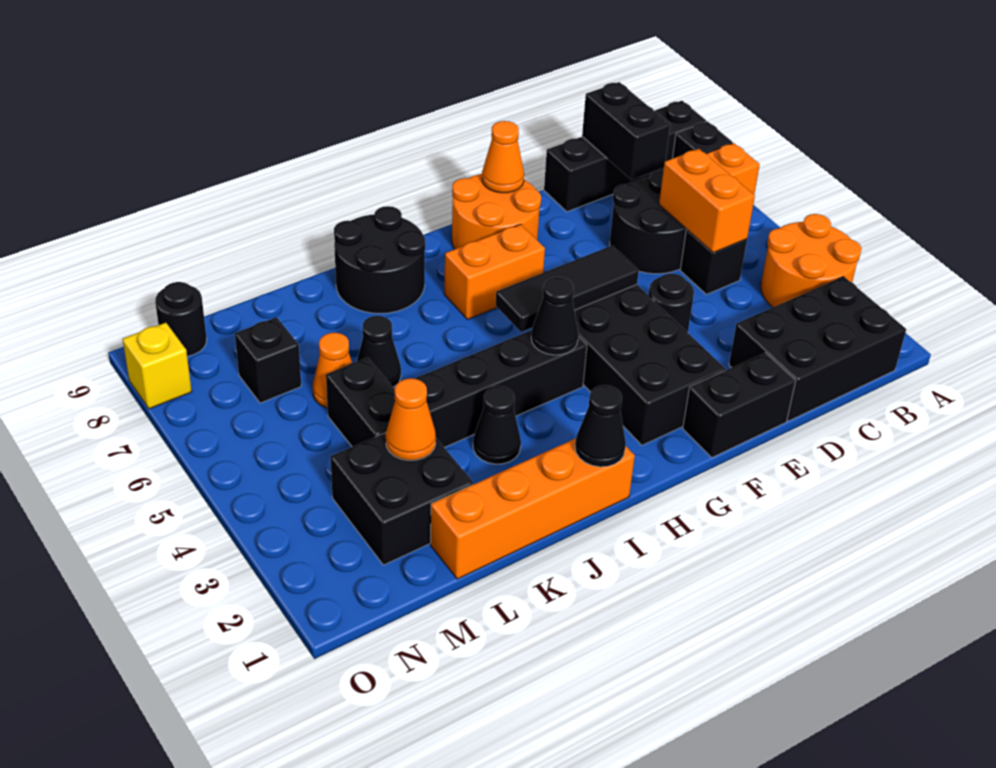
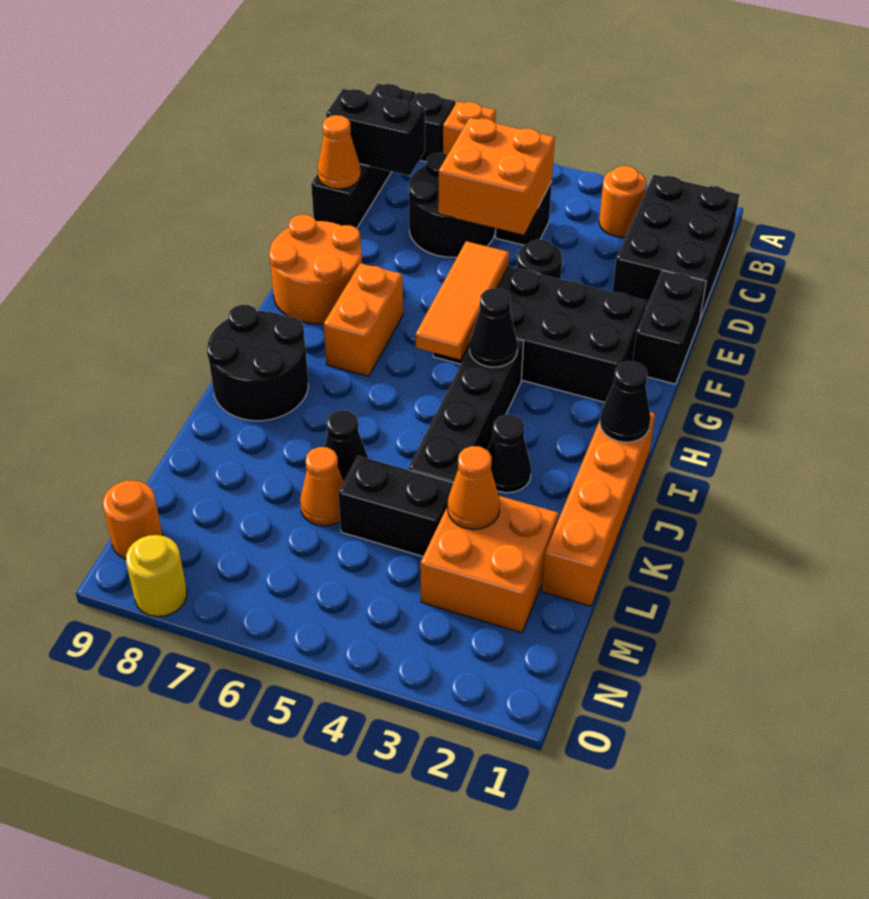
orange round brick A3:B4 level 1 -> orange round brick B3 level 1
orange brick C5:C6 level 2 -> orange brick C5:D6 level 2
black tile F5:H5 level 2 -> orange tile F5:H5 level 2
orange cone F9 level 2 -> orange cone D9 level 2
black brick L2:M3 level 1 -> orange brick L2:M3 level 1
black brick M7 level 1 -> none
black round brick N9 level 1 -> orange round brick N9 level 1
yellow brick O8 level 1 -> yellow round brick O8 level 1

